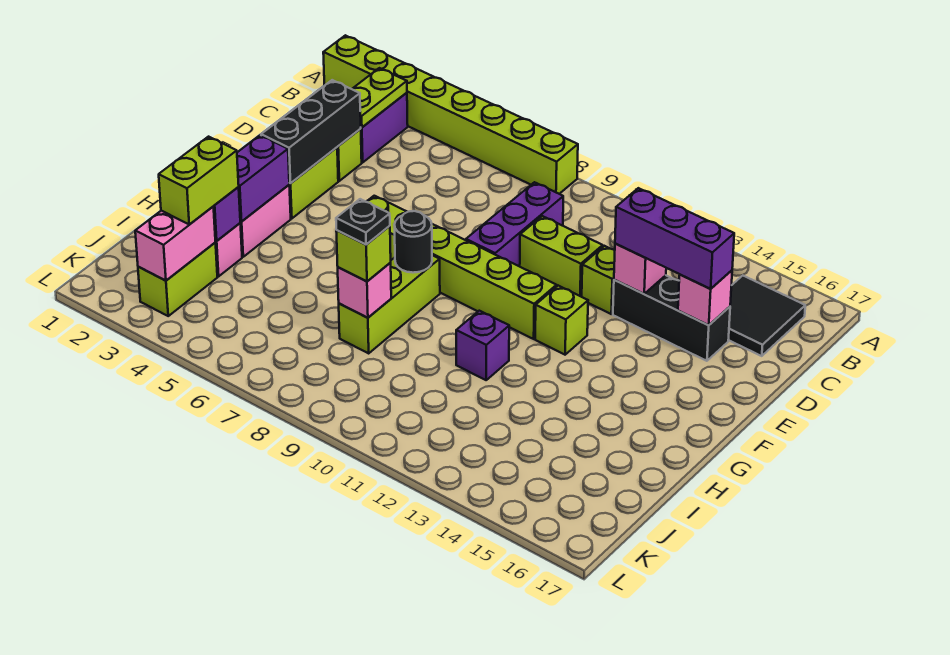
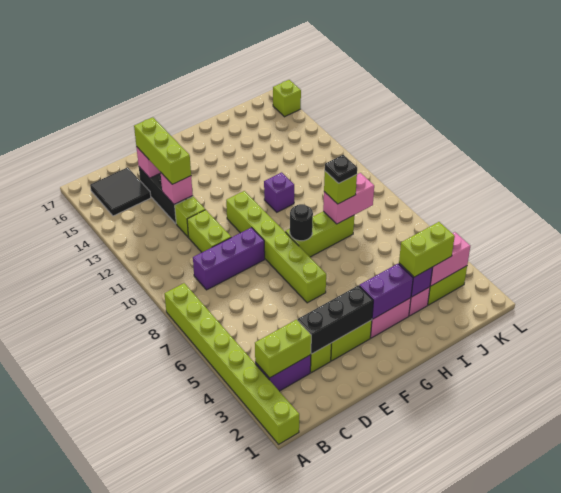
lime plate B3:C3 level 2 -> lime brick B3:C3 level 2
purple brick D13:D15 level 3 -> lime brick D13:D15 level 3
lime brick F12 level 1 -> lime brick L16 level 1
pink brick I8 level 2 -> pink brick I8:J8 level 2

